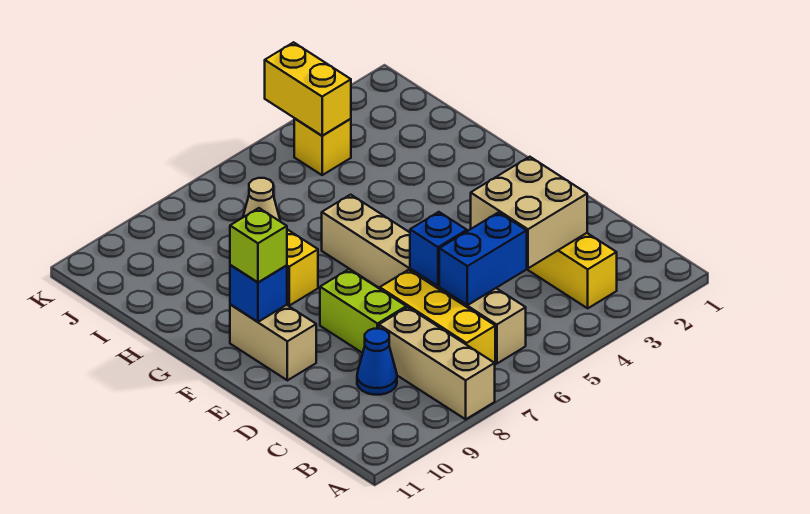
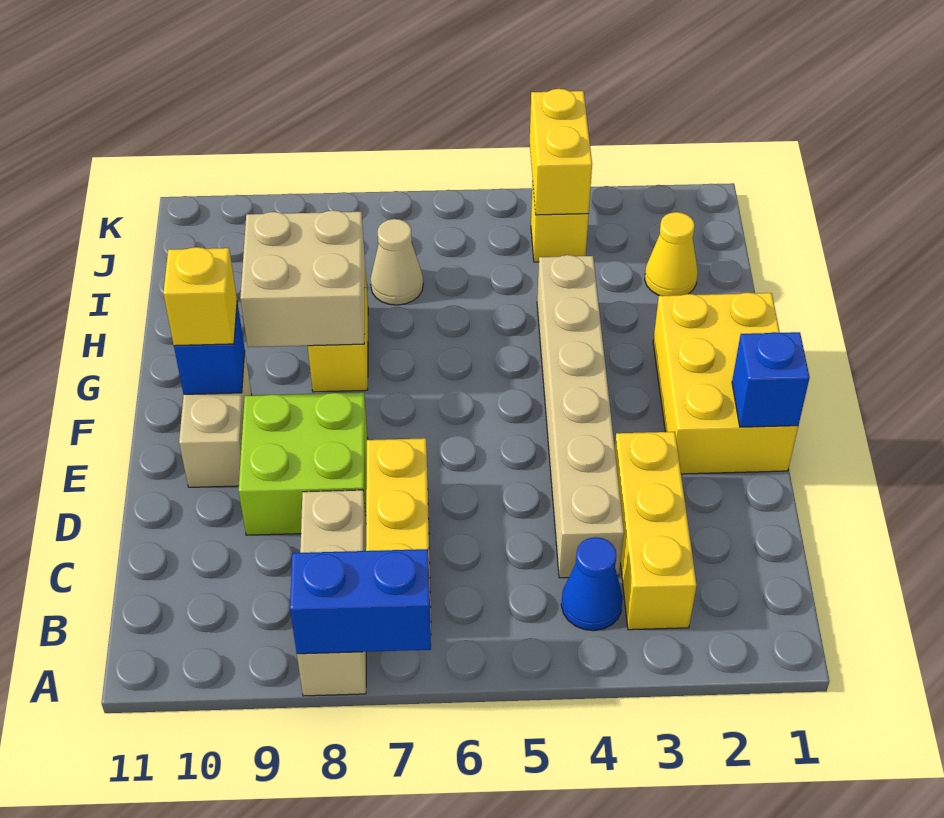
tan brick B6:G6 level 1 -> tan brick C4:H4 level 1
tan brick C3:D4 level 2 -> tan brick G8:H9 level 2
blue brick C5:C6 level 2 -> blue brick A7:A8 level 2
blue cone C9 level 1 -> blue cone B4 level 1
blue brick D6 level 2 -> blue brick E1 level 2
lime brick D8:E8 level 1 -> lime brick D8:E9 level 1
none -> yellow brick E1:G2 level 1
lime brick F10 level 3 -> yellow brick F10 level 3
none -> yellow cone I2 level 1

